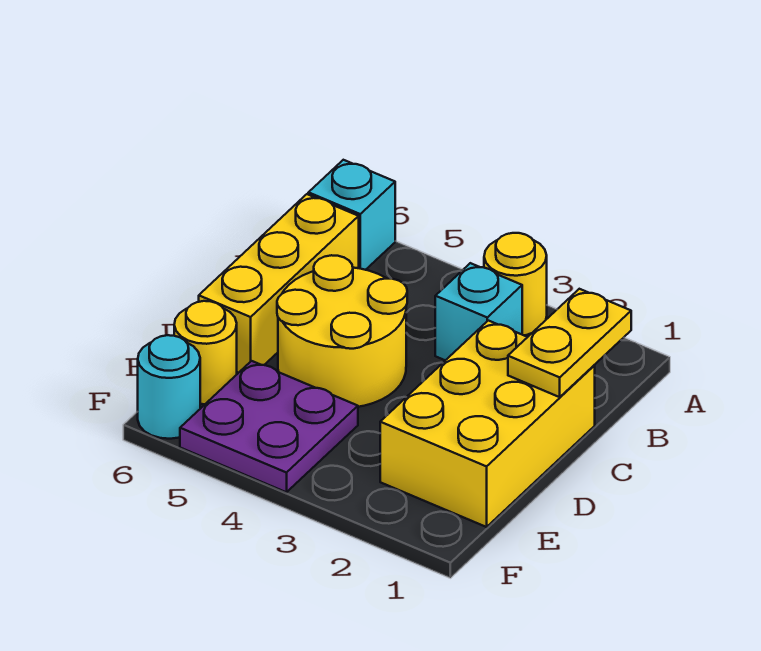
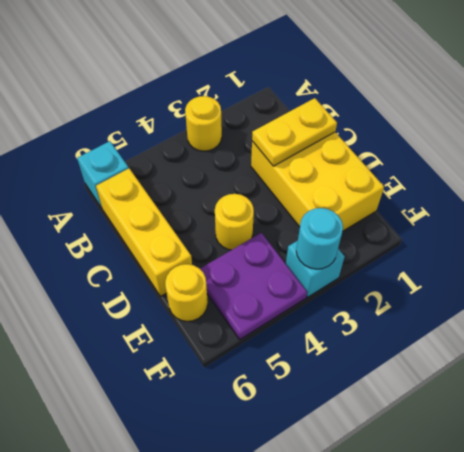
yellow plate B1:C1 level 2 -> yellow plate C1:C2 level 2
cyan brick B3 level 1 -> cyan brick F3 level 1
yellow round brick C4:D5 level 1 -> yellow round brick D4 level 1
cyan round brick F6 level 1 -> cyan round brick F3 level 2

